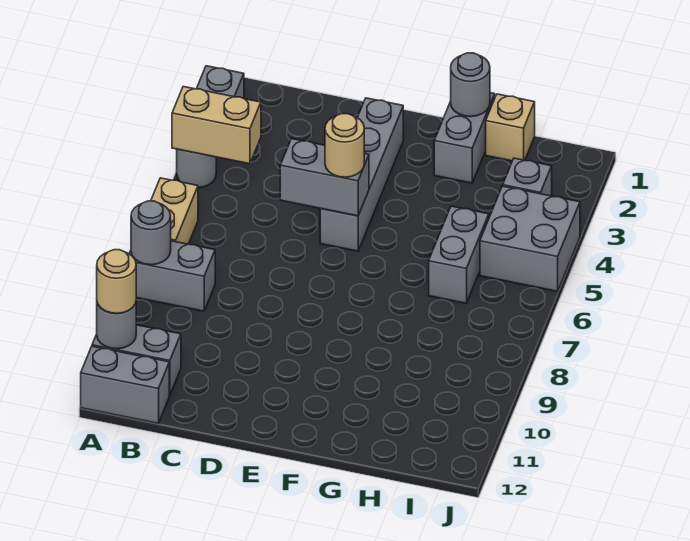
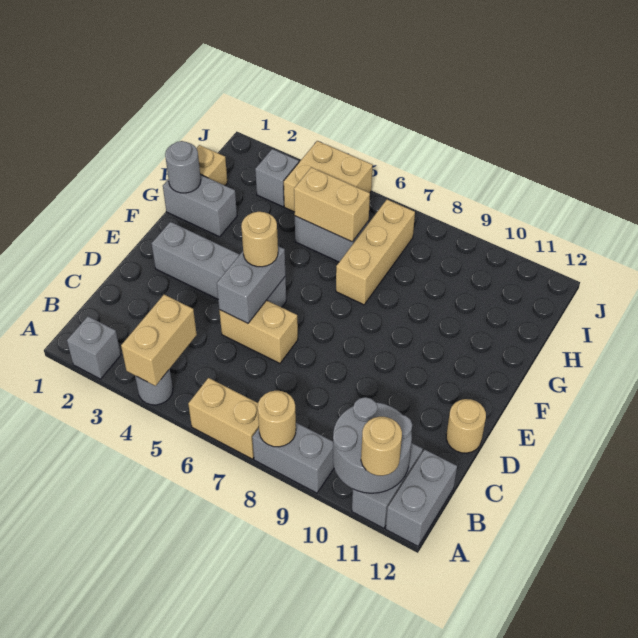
grey brick A8:B8 level 1 -> grey brick A8:A9 level 1
grey round brick A8 level 2 -> tan round brick A8 level 2
grey round brick A11 level 2 -> grey round brick A10:B11 level 2
none -> tan brick D5:D6 level 1
none -> tan round brick D12 level 1
none -> tan brick G7:I7 level 1
none -> tan brick H5:H6 level 2
grey brick I4:J5 level 1 -> tan brick I4:J5 level 1

